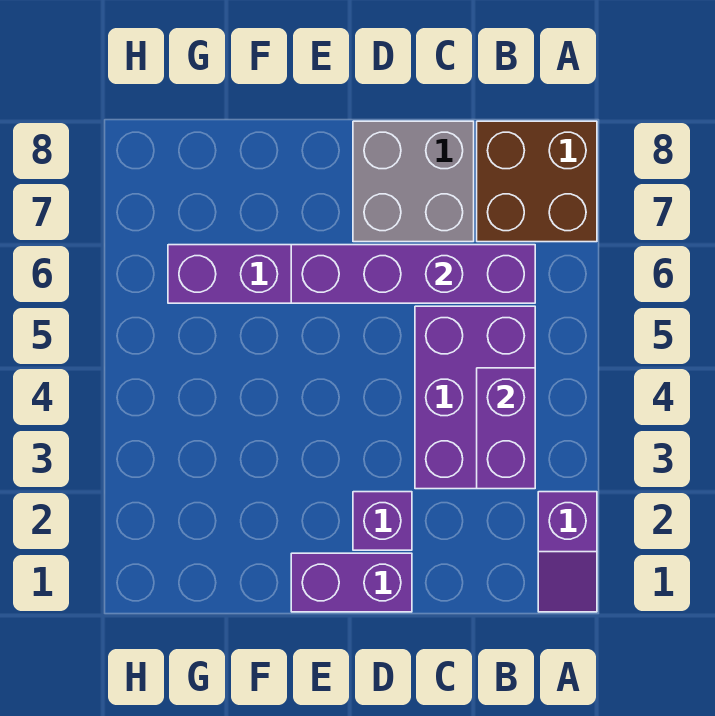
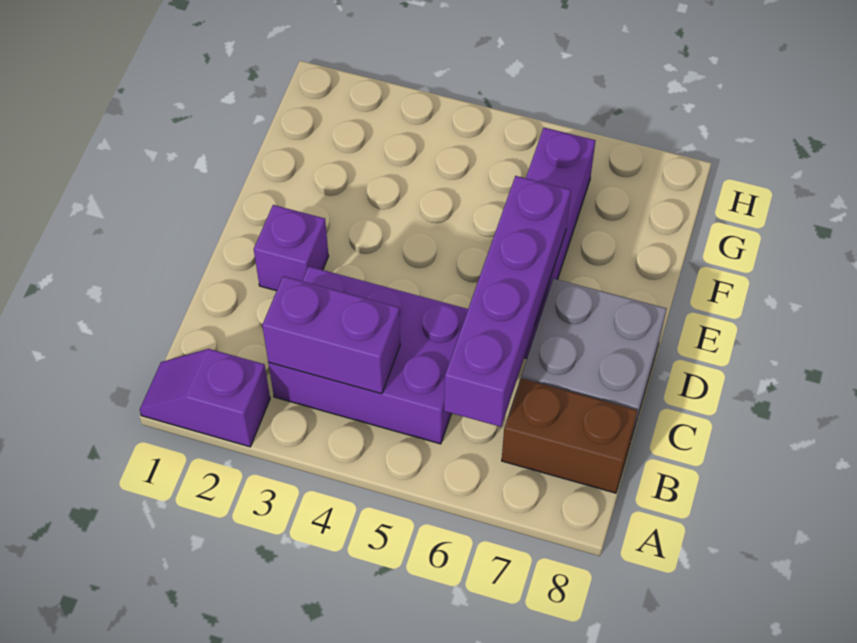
brown brick A7:B8 level 1 -> brown brick B7:B8 level 1
purple brick D1:E1 level 1 -> none

